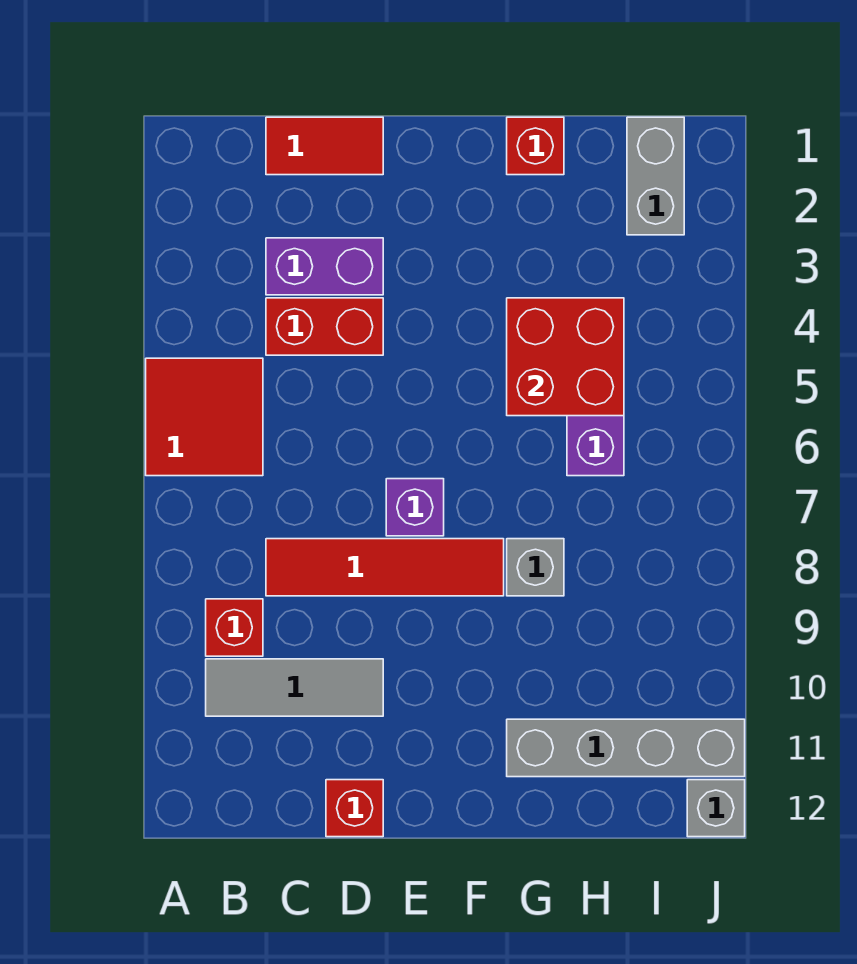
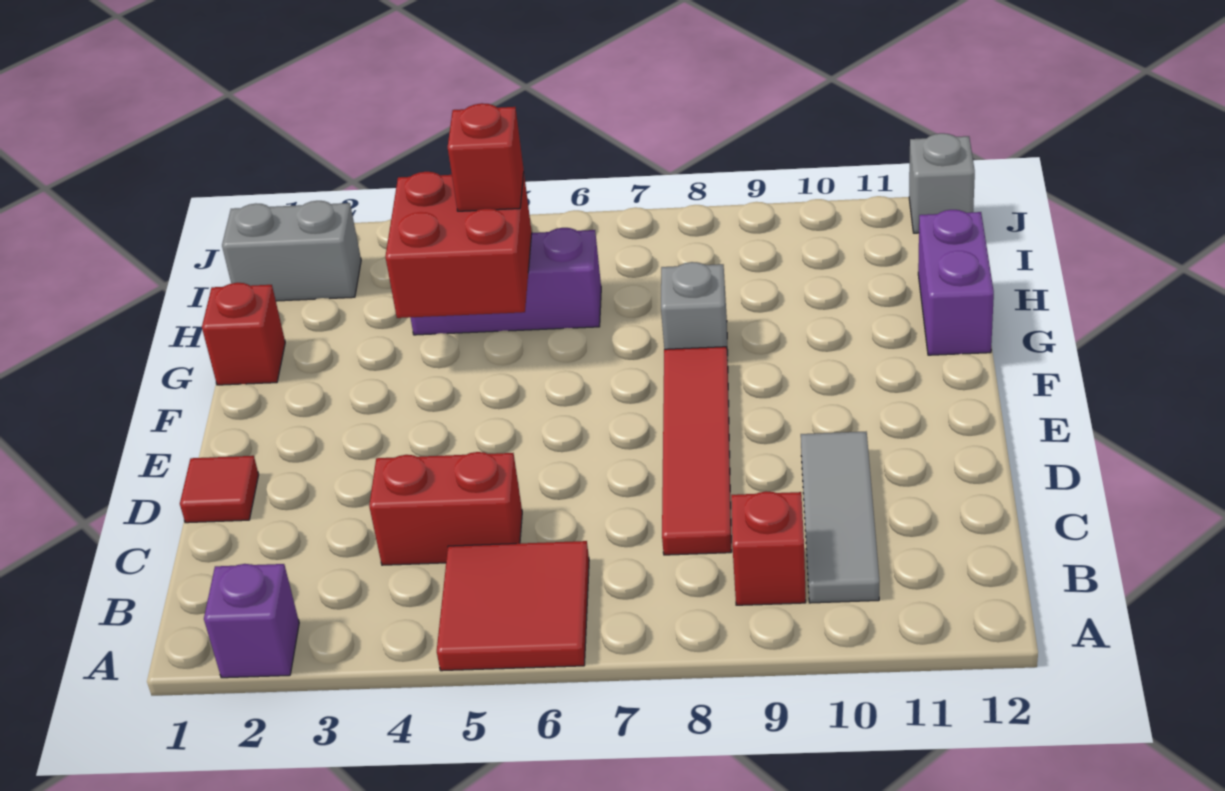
red tile C1:D1 level 1 -> red tile D1 level 1
purple brick C3:D3 level 1 -> purple brick G12:H12 level 1
red brick C4:D4 level 1 -> red brick C4:C5 level 1
red brick D12 level 1 -> red brick H5 level 3
purple brick E7 level 1 -> purple brick A2 level 1
grey brick G11:J11 level 1 -> none

